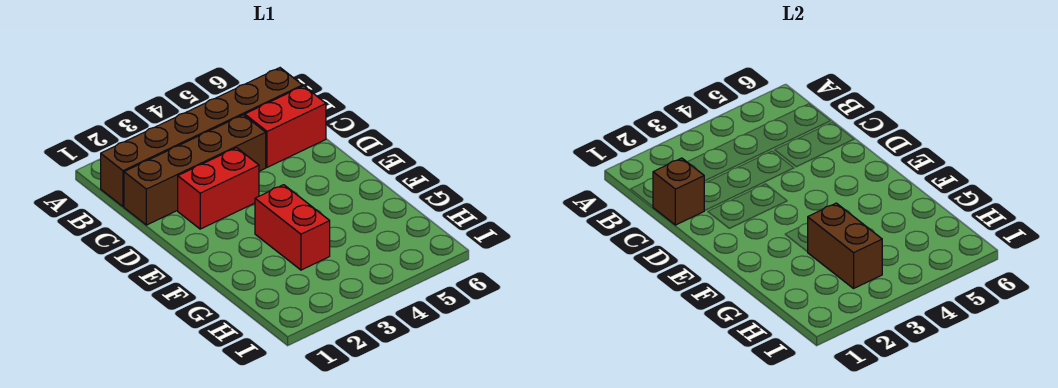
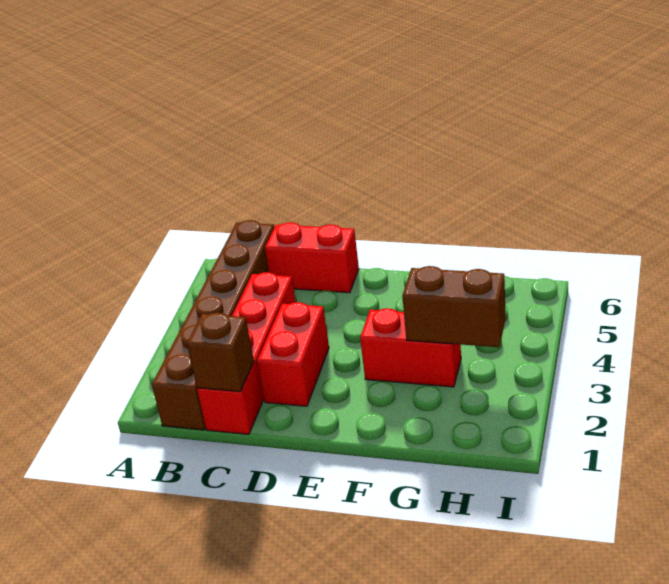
brown brick C1:C4 level 1 -> red brick C1:C4 level 1
red brick C5:C6 level 1 -> red brick C6:D6 level 1

